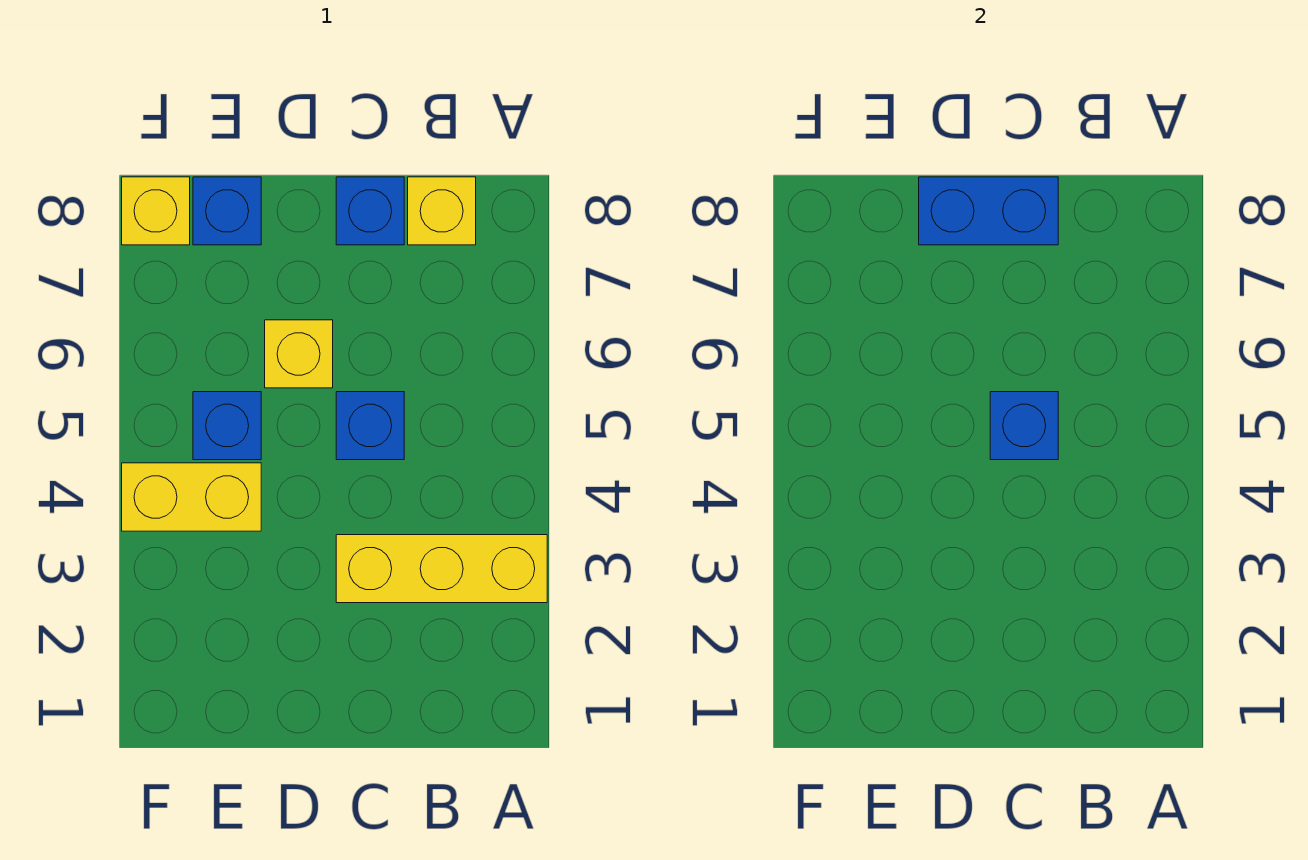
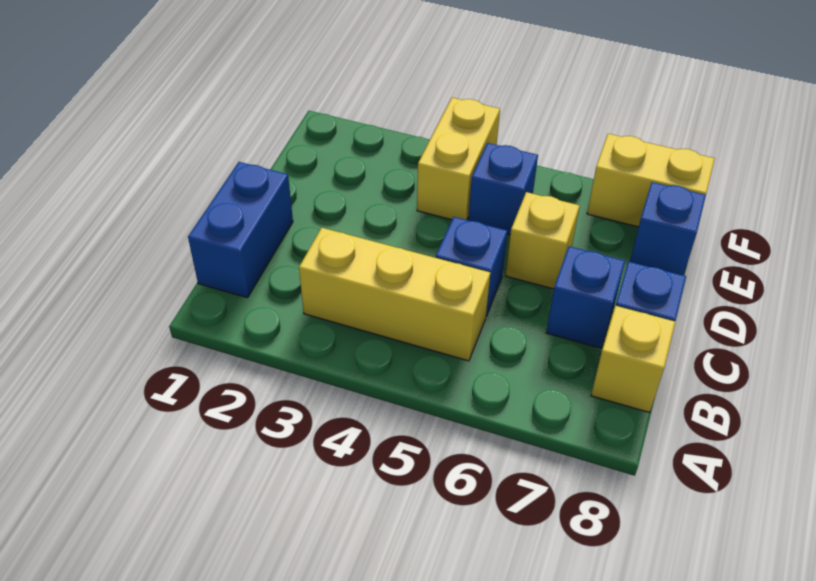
yellow brick A3:C3 level 1 -> yellow brick B3:B5 level 1
blue brick C5 level 2 -> blue brick C7 level 1
blue brick C8:D8 level 2 -> blue brick B1:C1 level 1
yellow brick F8 level 1 -> yellow brick F7:F8 level 1

